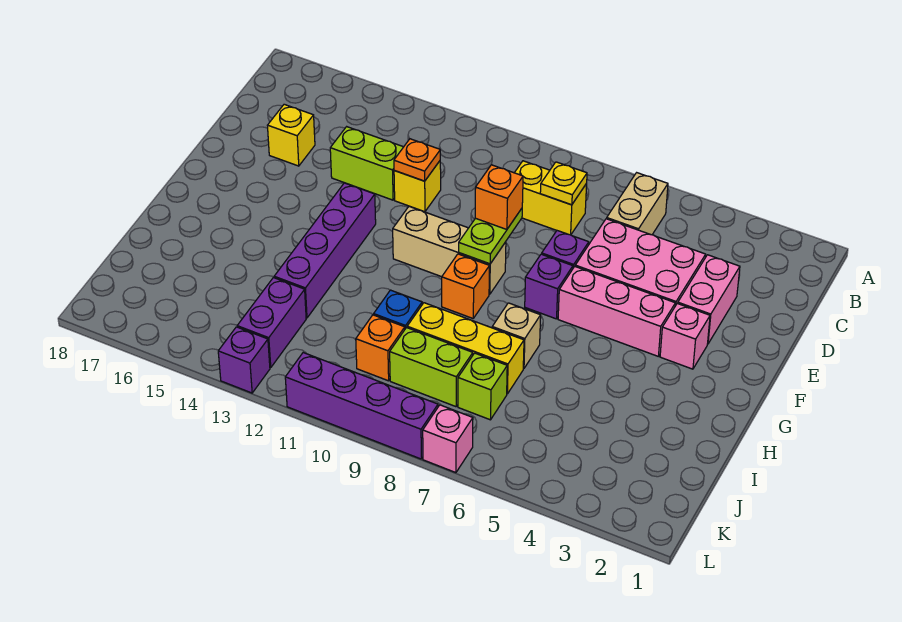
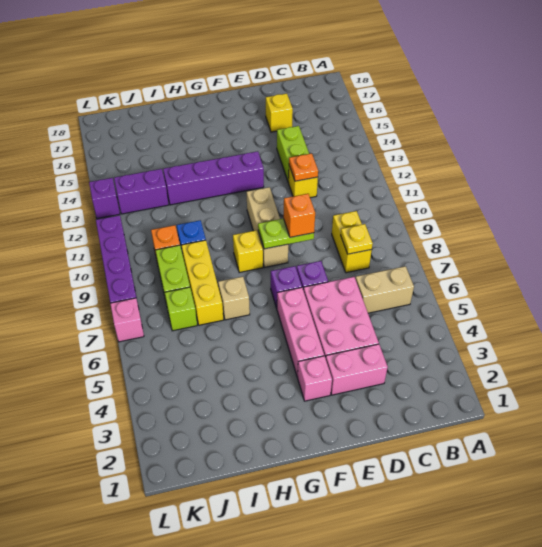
orange brick G9 level 1 -> yellow brick G9 level 1

